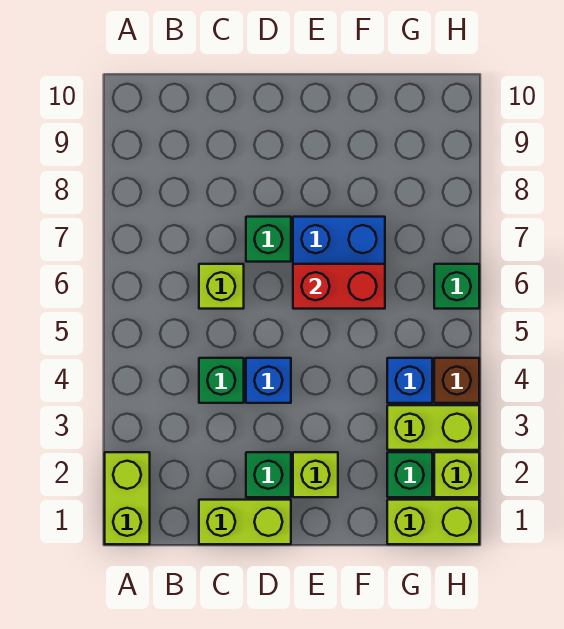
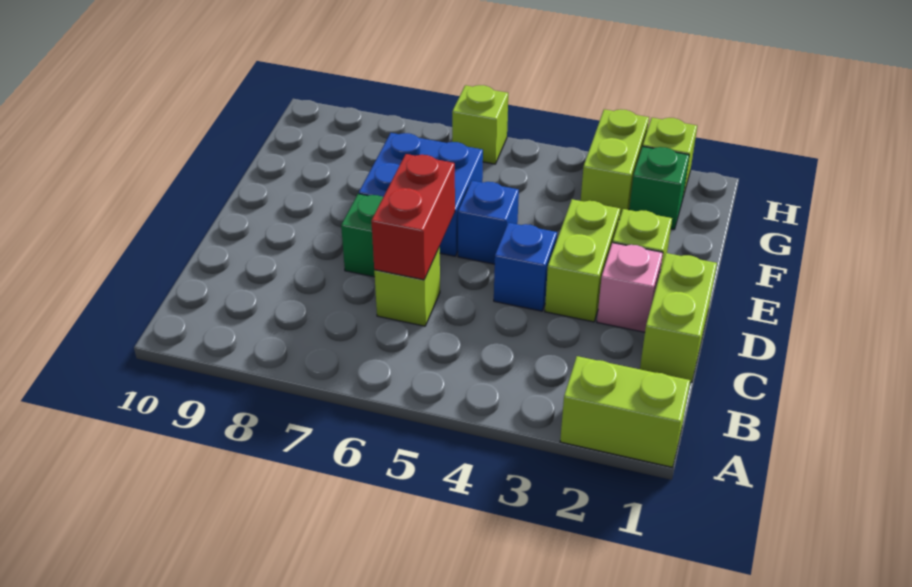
green brick C4 level 1 -> none
green brick D2 level 1 -> pink brick D2 level 1
red brick E6:F6 level 2 -> red brick C6:D6 level 2
lime brick G1:H1 level 1 -> lime brick D3:E3 level 1
blue brick G4 level 1 -> blue brick E5 level 1
brown brick H4 level 1 -> none
green brick H6 level 1 -> lime brick H6 level 1

